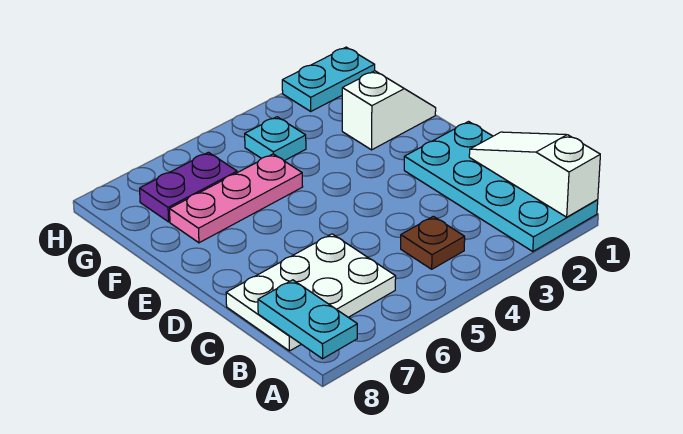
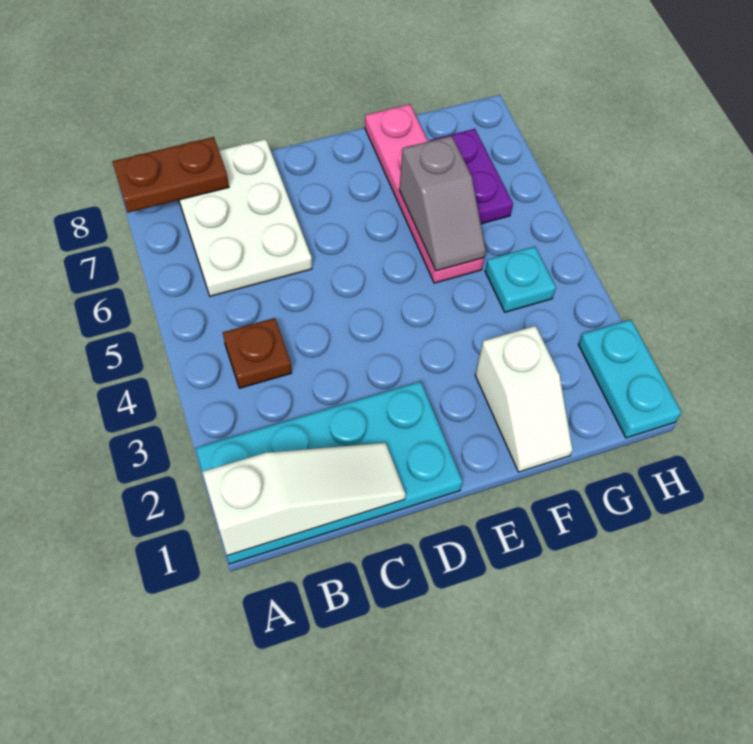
cyan plate A8:B8 level 2 -> brown plate A8:B8 level 2
pink plate F5:F7 level 1 -> pink plate F5:F8 level 1
none -> grey slope F5:F6 level 2 top 6

